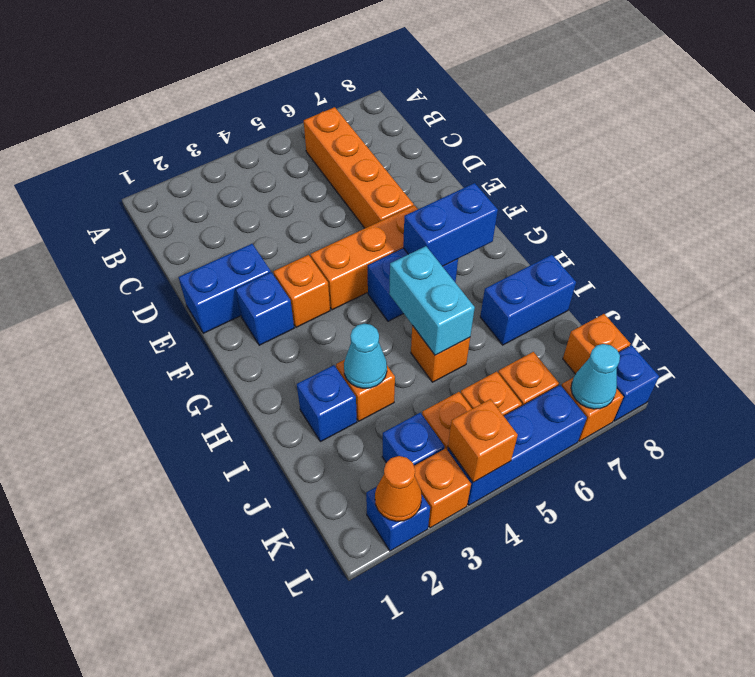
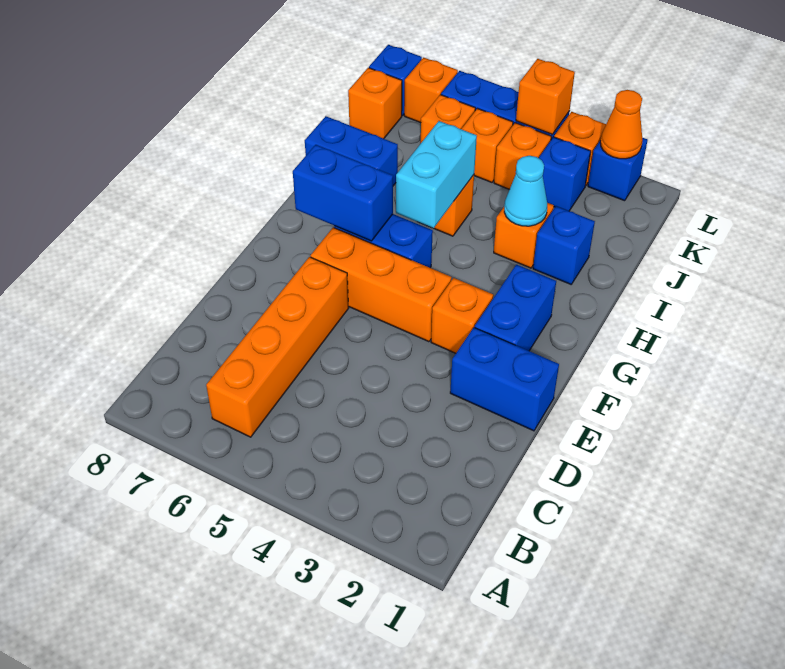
blue brick F2 level 1 -> blue brick F2:G2 level 1
cyan cone L7 level 2 -> none

